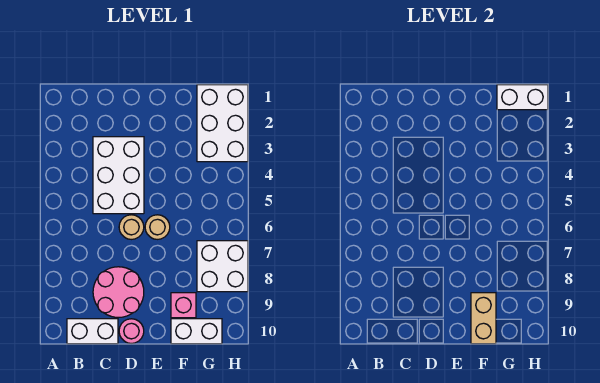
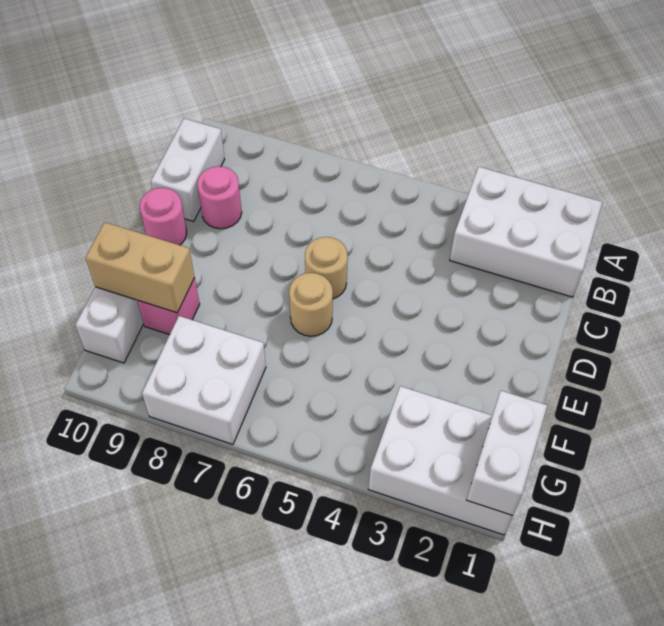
white brick C3:D5 level 1 -> white brick A1:B3 level 1
pink round brick C8:D9 level 1 -> pink round brick C9 level 1

